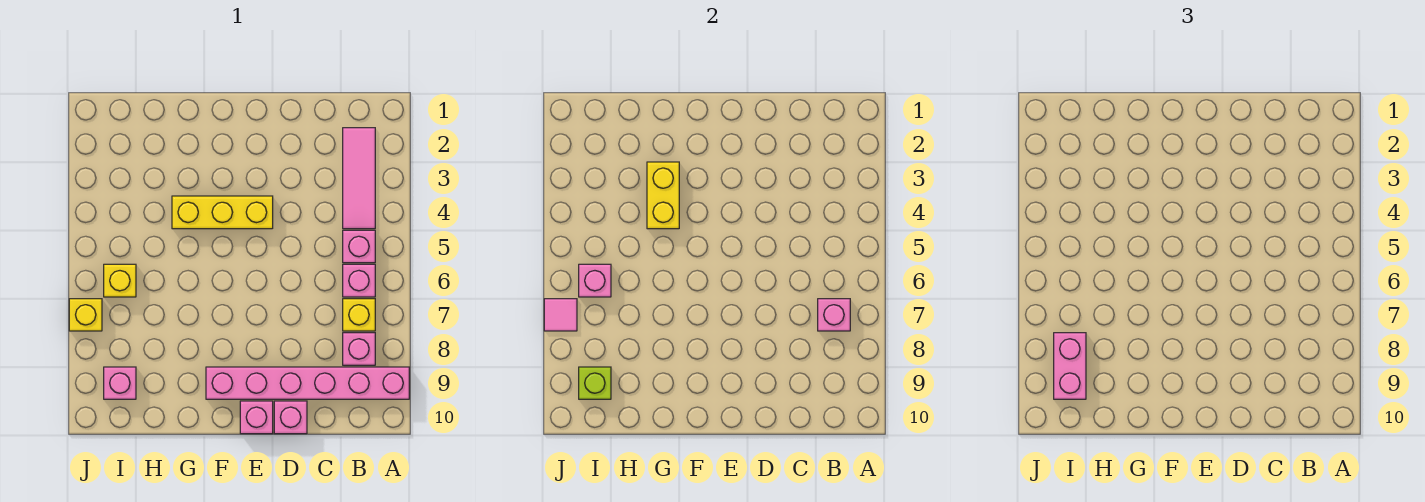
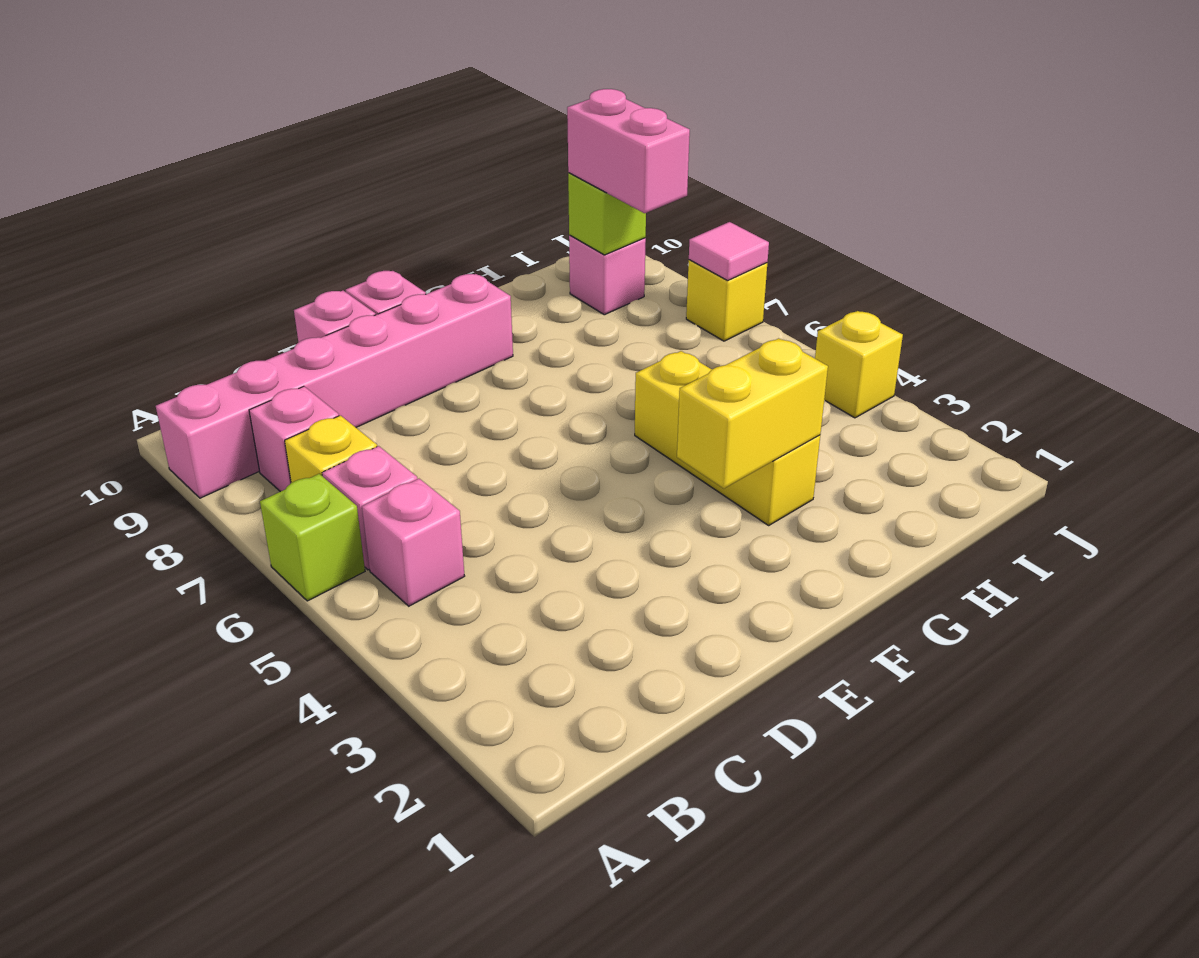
none -> lime brick A6 level 1
pink tile B2:B4 level 1 -> none
pink brick B7 level 2 -> none
yellow brick E4:G4 level 1 -> yellow brick G3:G5 level 1
yellow brick G3:G4 level 2 -> yellow brick F3:G3 level 2
yellow brick I6 level 1 -> yellow brick J4 level 1
pink brick I6 level 2 -> none

